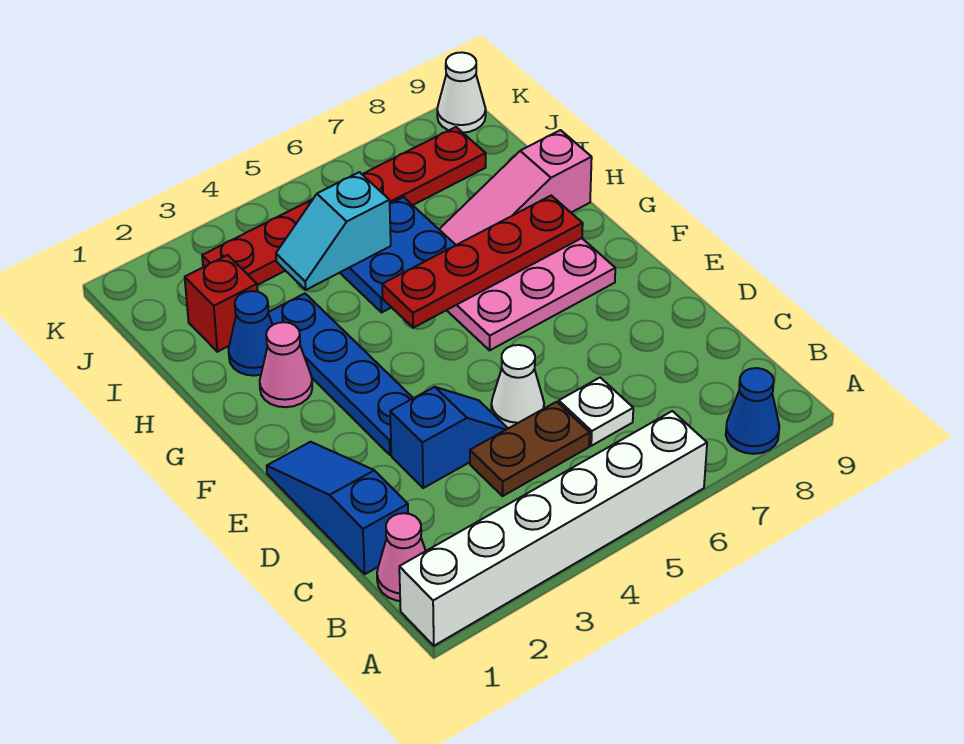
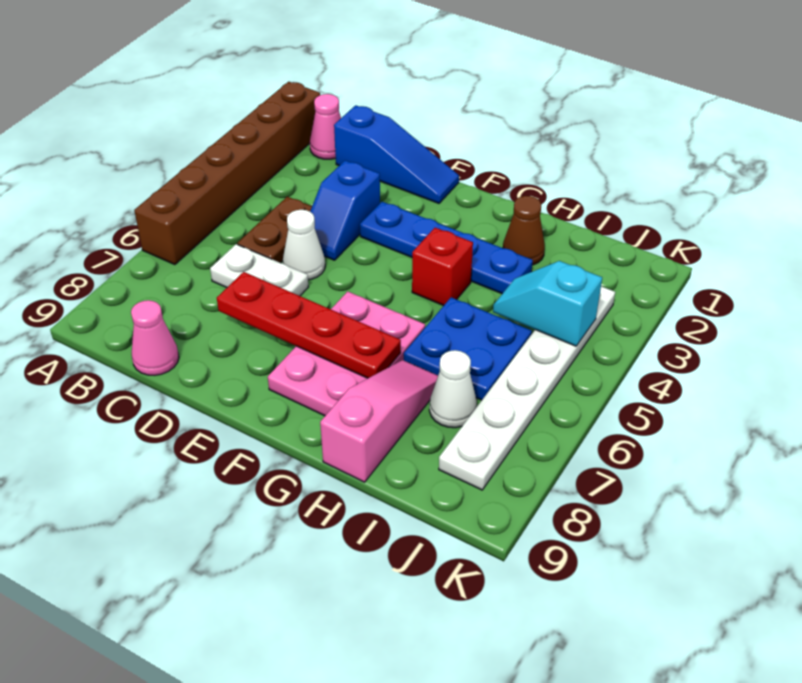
white brick A1:A6 level 1 -> brown brick A1:A6 level 1
blue cone A8 level 1 -> none
white plate C6 level 1 -> white plate C6:D6 level 1
pink cone G2 level 1 -> pink cone C9 level 1
red plate G5:G8 level 2 -> red plate D7:G7 level 2
blue cone H2 level 1 -> brown cone H2 level 1
red brick I2 level 1 -> red brick G4 level 1
cyan slope I4:I5 level 2 top 5 -> cyan slope I4:J4 level 2 top J
red plate J3:J8 level 1 -> white plate J3:J8 level 1
white cone K9 level 1 -> white cone I7 level 1

